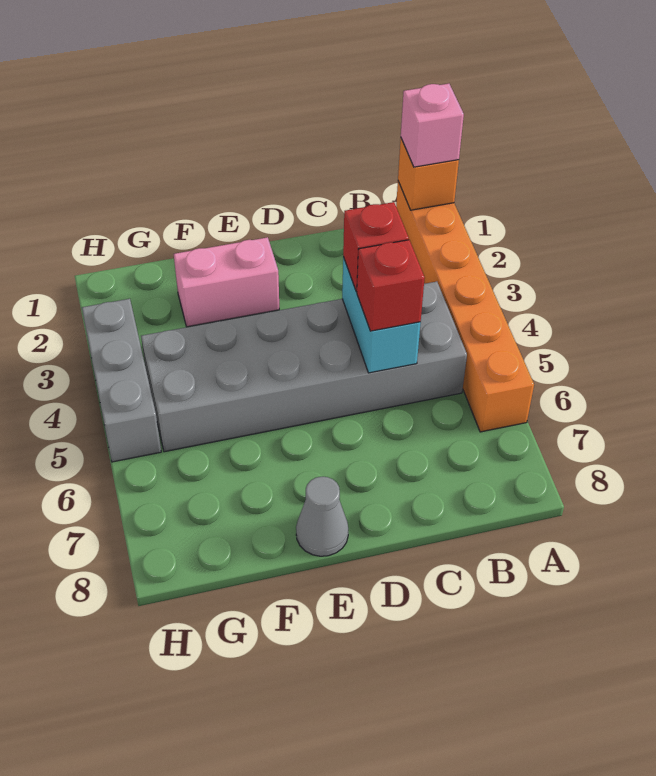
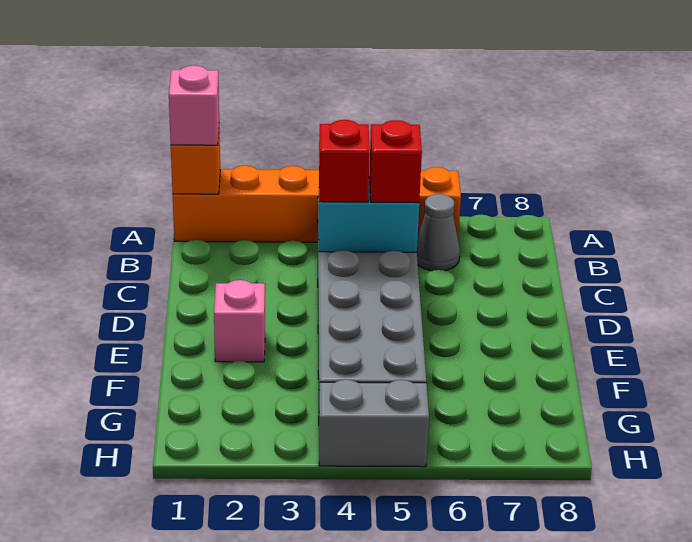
pink brick E2:F2 level 1 -> pink brick E2 level 1
grey cone E8 level 1 -> grey cone B6 level 1
grey brick H3:H5 level 1 -> grey brick H4:H5 level 1

